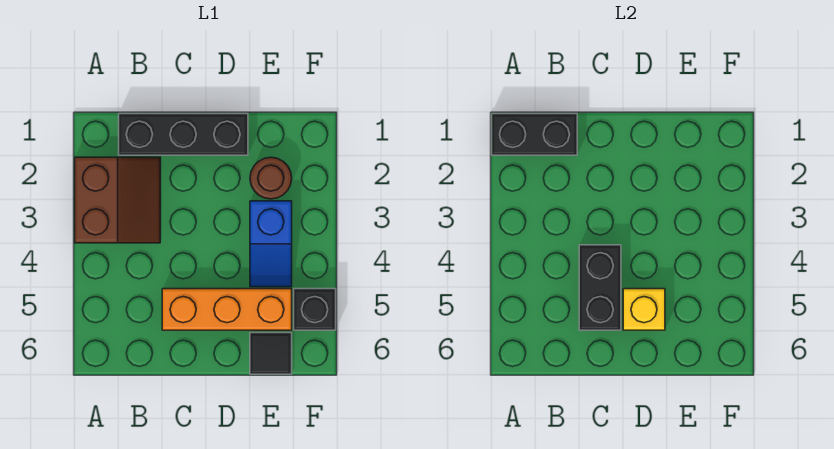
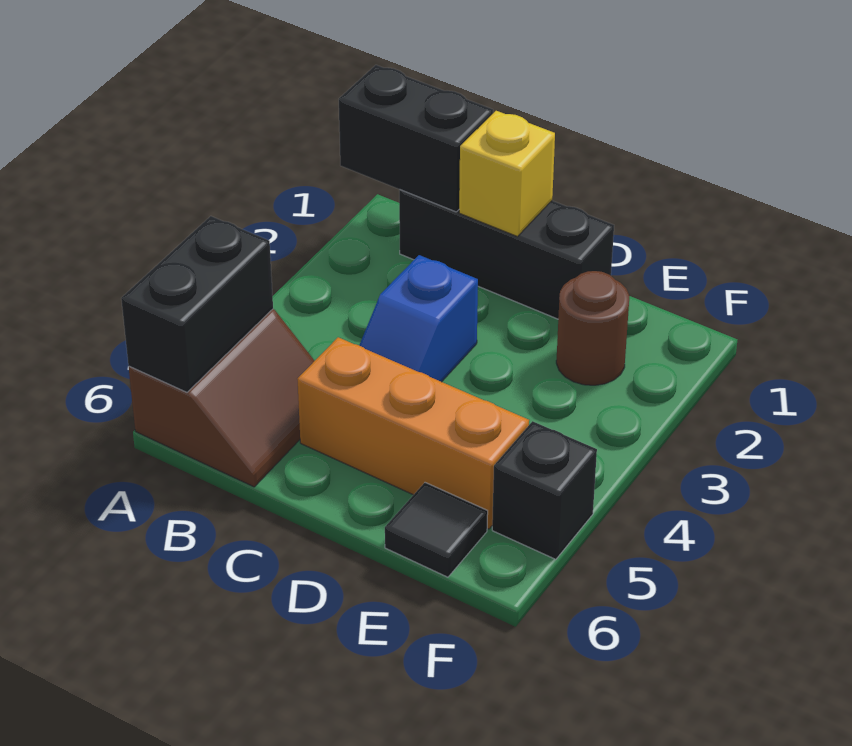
brown slope A2:B3 level 1 top A -> brown slope A5:B6 level 1 top A
black brick C4:C5 level 2 -> black brick A5:A6 level 2
yellow brick D5 level 2 -> yellow brick C1 level 2
blue slope E3:E4 level 1 top 3 -> blue slope C3:C4 level 1 top 3

